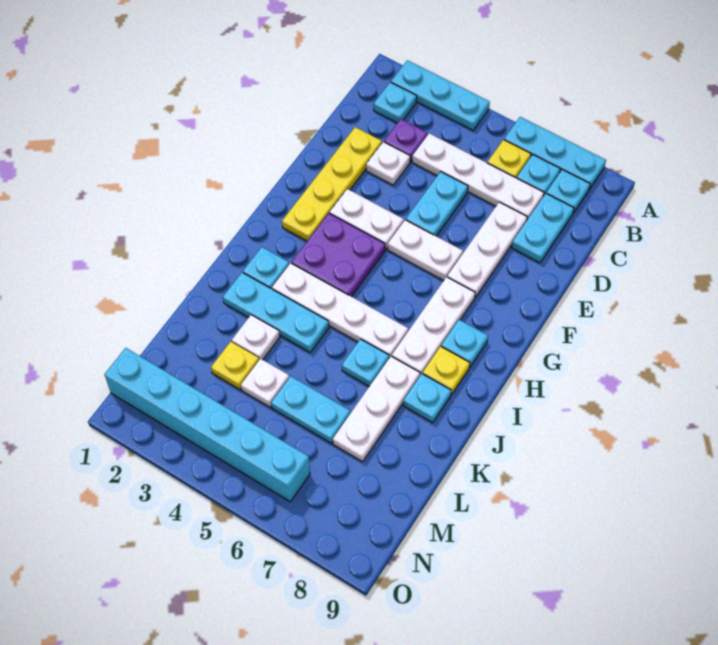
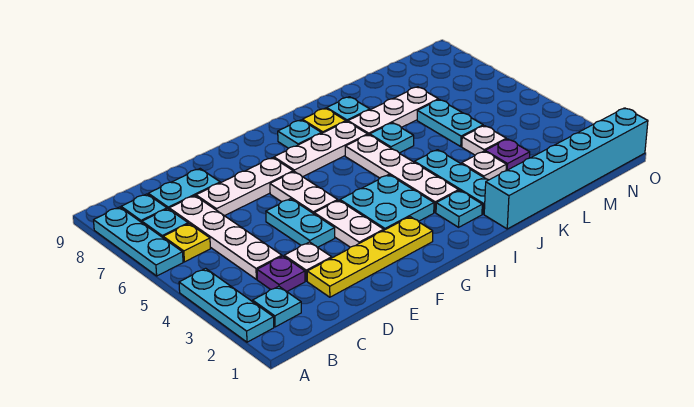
cyan plate D5:E5 level 1 -> cyan plate E4:E5 level 1
purple plate G3:H4 level 1 -> cyan plate G3:H4 level 1
yellow plate L3 level 1 -> purple plate L3 level 1
cyan brick N1:N6 level 1 -> cyan brick J1:O1 level 1

